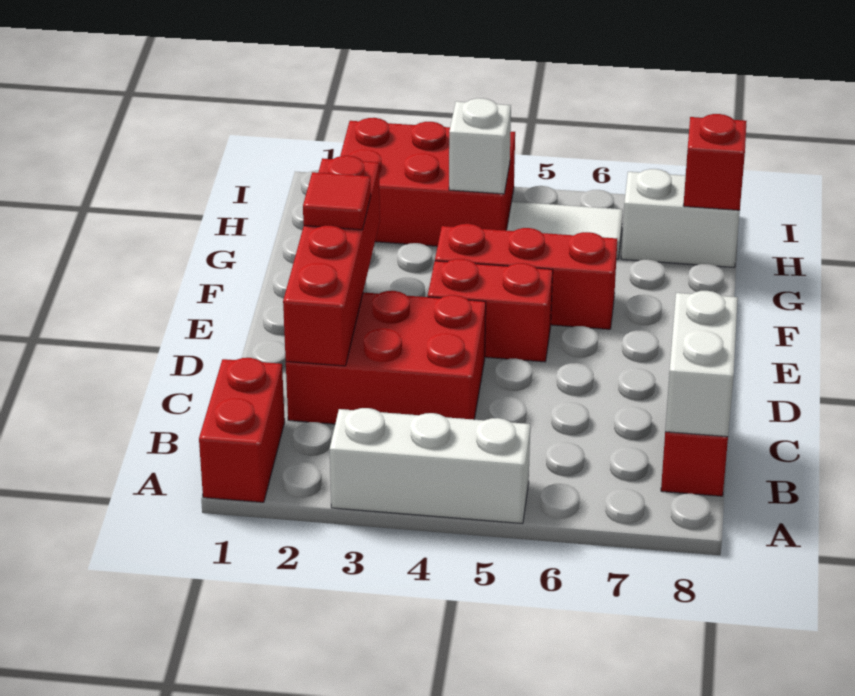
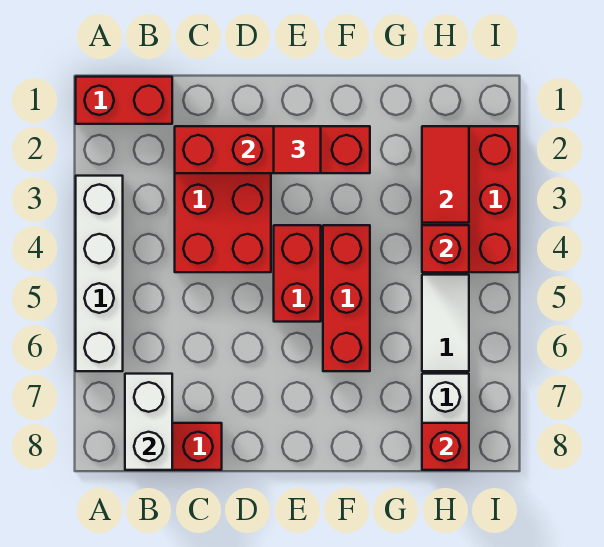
white brick A3:A5 level 1 -> white brick A3:A6 level 1
white brick B8:C8 level 2 -> white brick B7:B8 level 2
none -> red tile H2:H3 level 2
white brick H4 level 2 -> red brick H4 level 2

